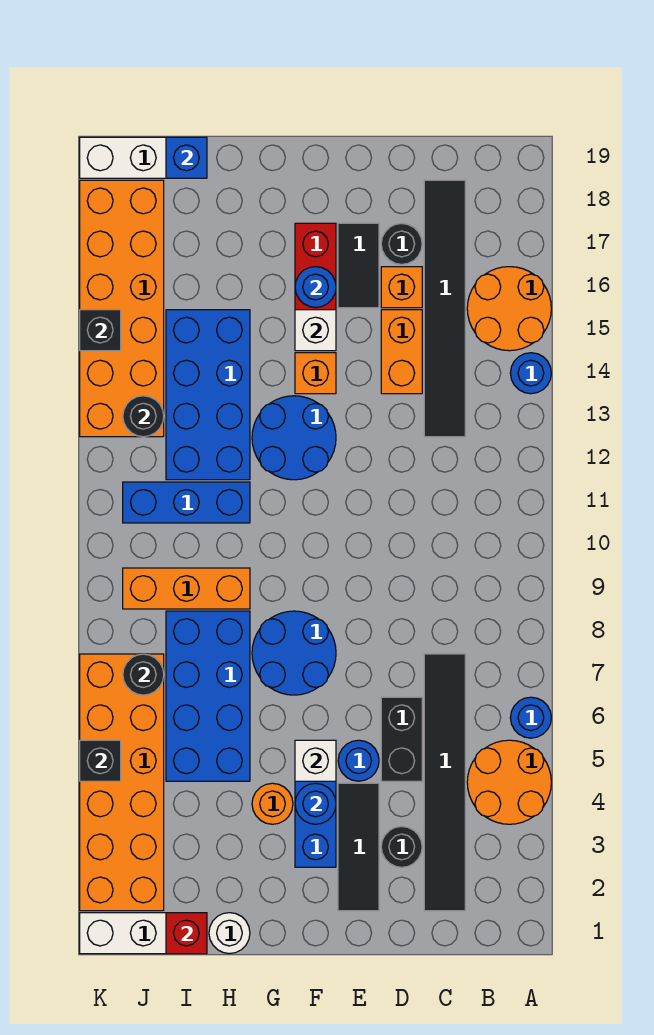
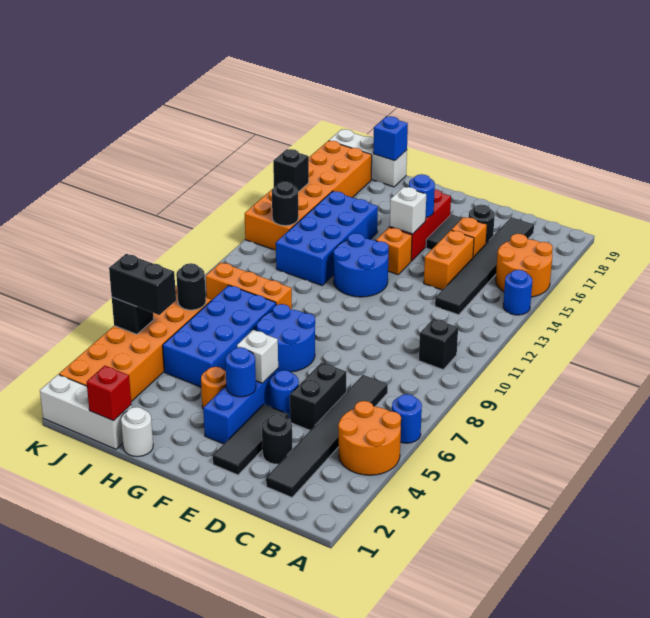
none -> black brick B10 level 1
blue brick H11:J11 level 1 -> none
none -> black brick J5:K5 level 3

